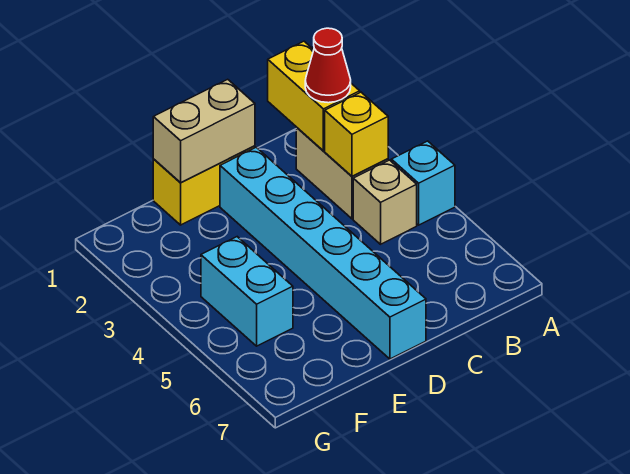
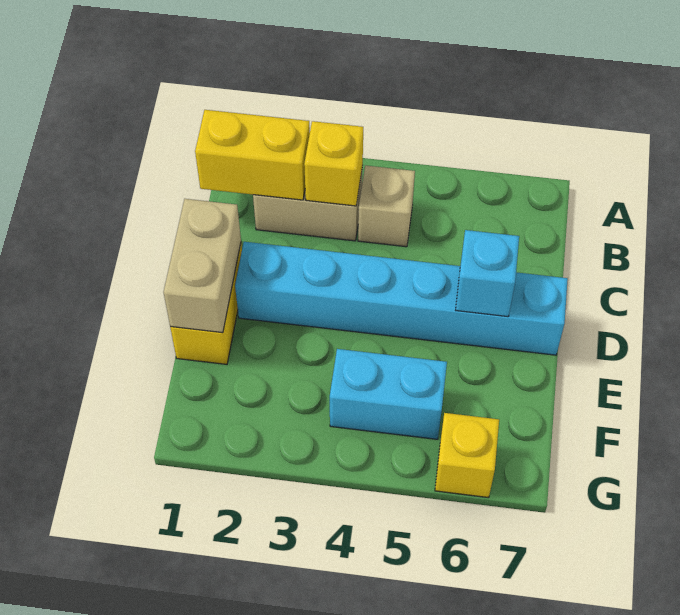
cyan brick A4 level 1 -> cyan brick D6 level 2
red cone B2 level 3 -> none
none -> yellow brick G6 level 1

